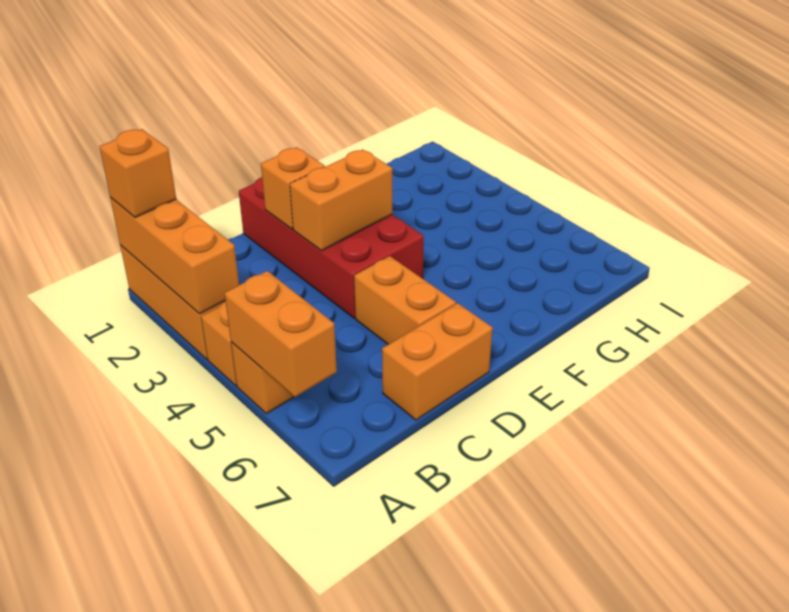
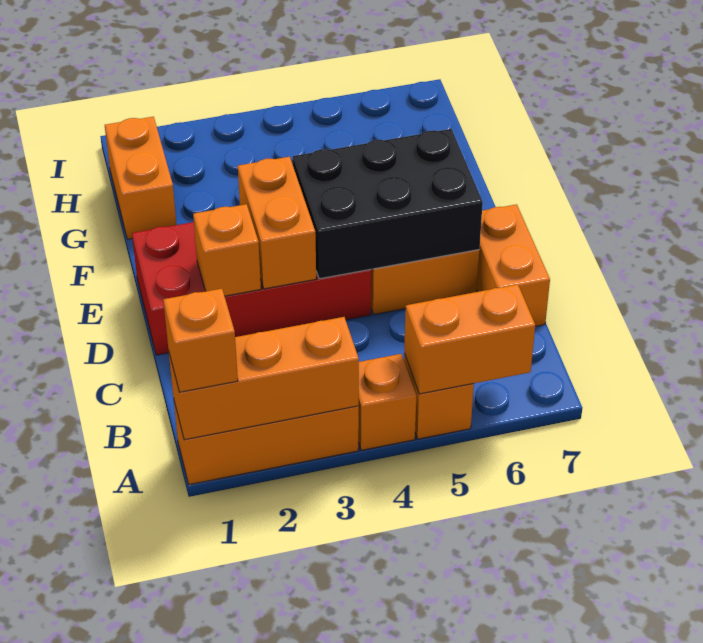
none -> black brick D4:E6 level 2
none -> orange brick G1:H1 level 1

